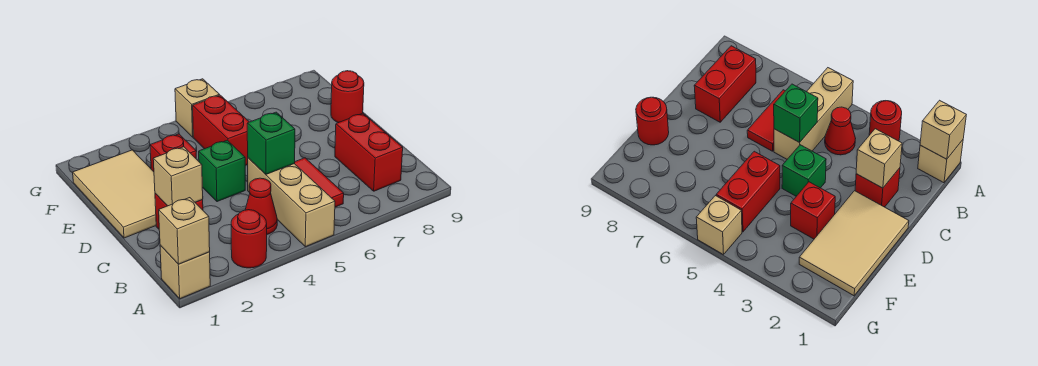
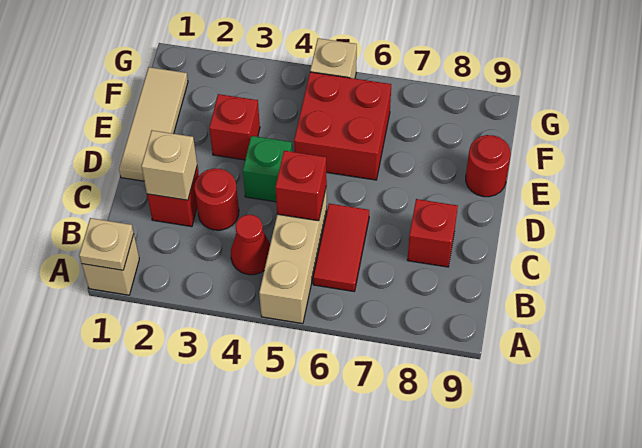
tan brick A1 level 2 -> tan plate A1 level 2
red round brick A3 level 1 -> red round brick C3 level 1
red brick B8:C8 level 1 -> red brick C8 level 1
green brick C5 level 2 -> red brick C5 level 2
tan tile D1:F2 level 1 -> tan tile D1:F1 level 1
red brick E5:F5 level 1 -> red brick E5:F6 level 1

